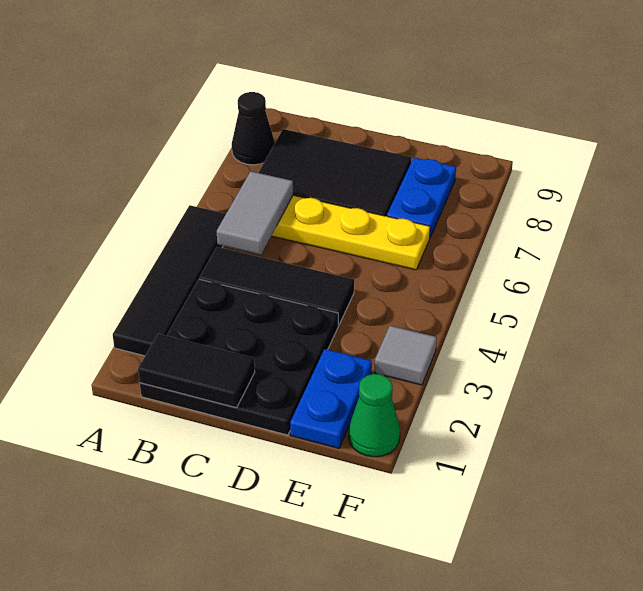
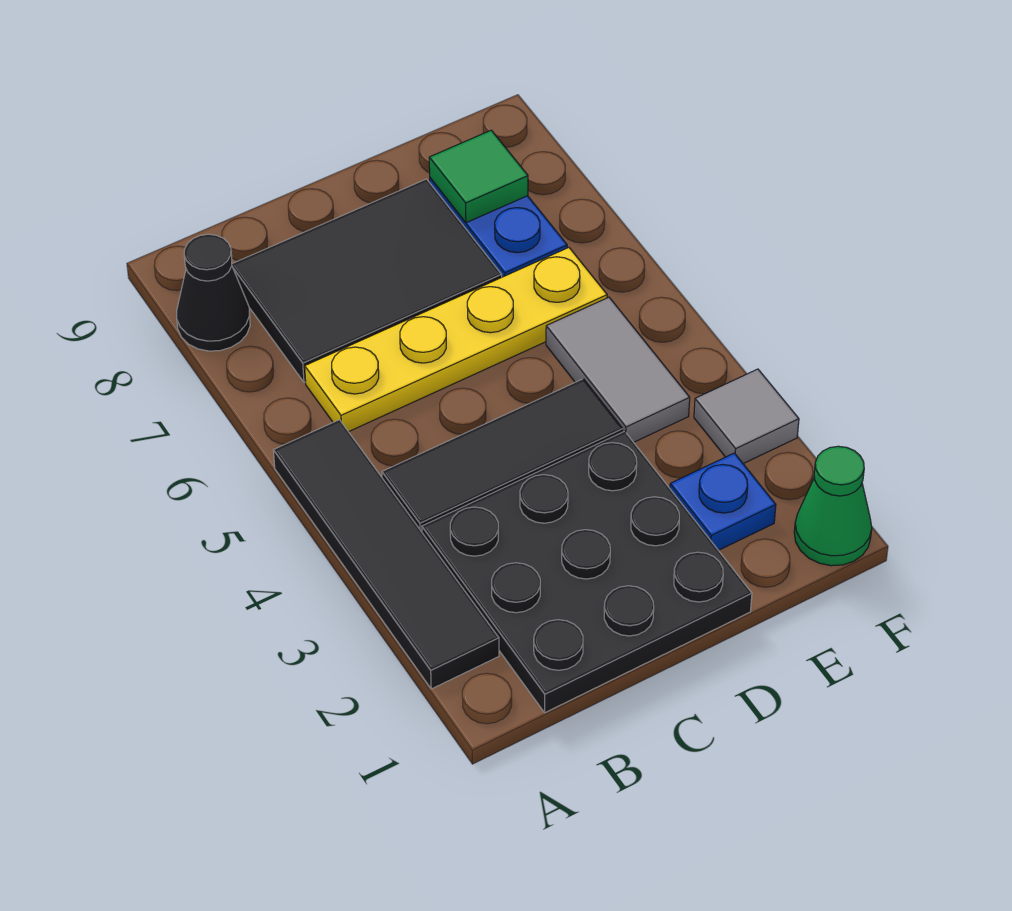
black tile B1:C1 level 2 -> none
grey tile B5:B6 level 2 -> grey tile E4:E5 level 1
blue plate E1:E2 level 1 -> blue plate E2 level 1
none -> green tile E8 level 2

